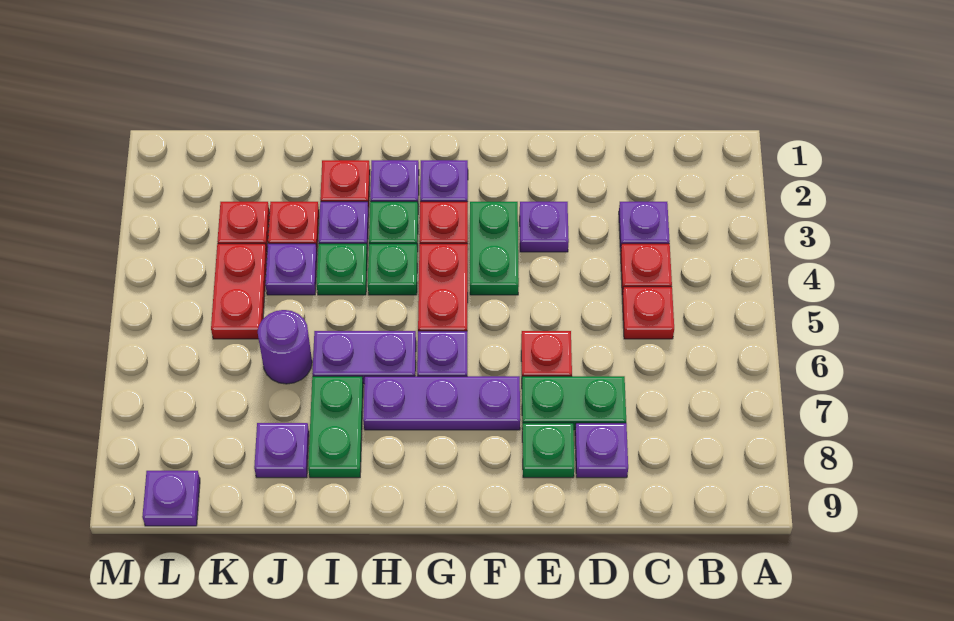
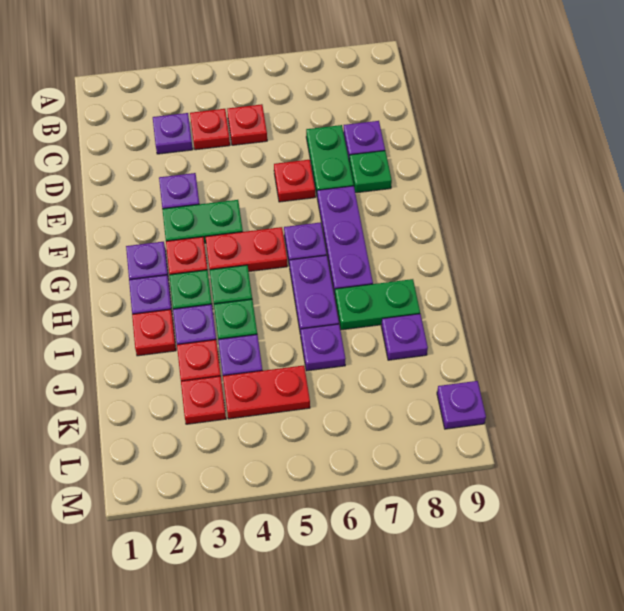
purple round brick J6 level 1 -> purple plate J6 level 1

